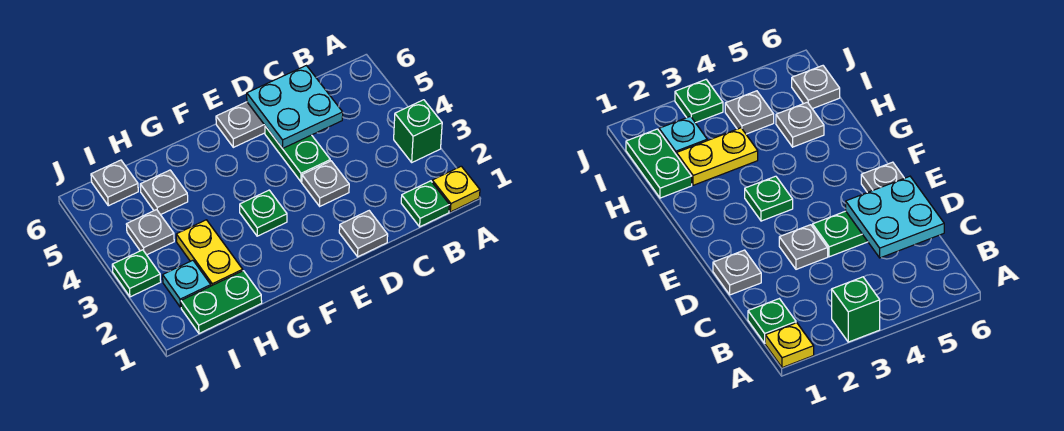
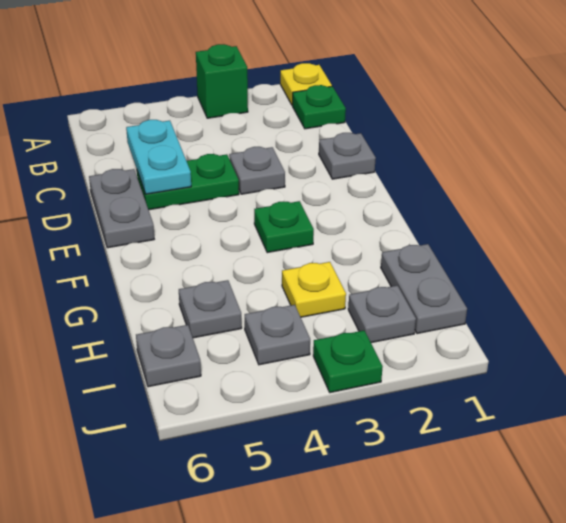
cyan plate C5:D6 level 2 -> cyan plate C5:D5 level 2
green plate H1:I1 level 1 -> grey plate H1:I1 level 1
yellow plate H2:H3 level 1 -> yellow plate H3 level 1
cyan plate I2 level 1 -> grey plate I2 level 1

